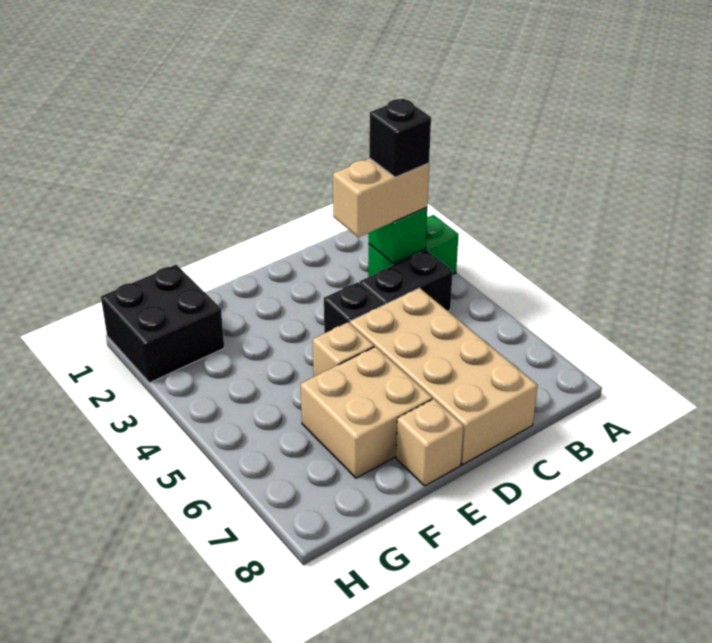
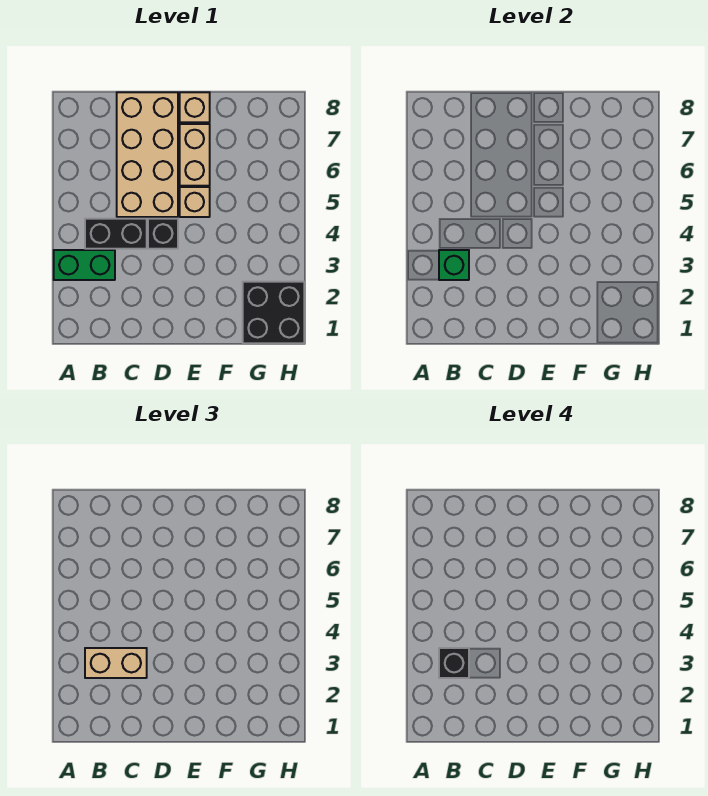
tan brick E6:F7 level 1 -> tan brick E6:E7 level 1

